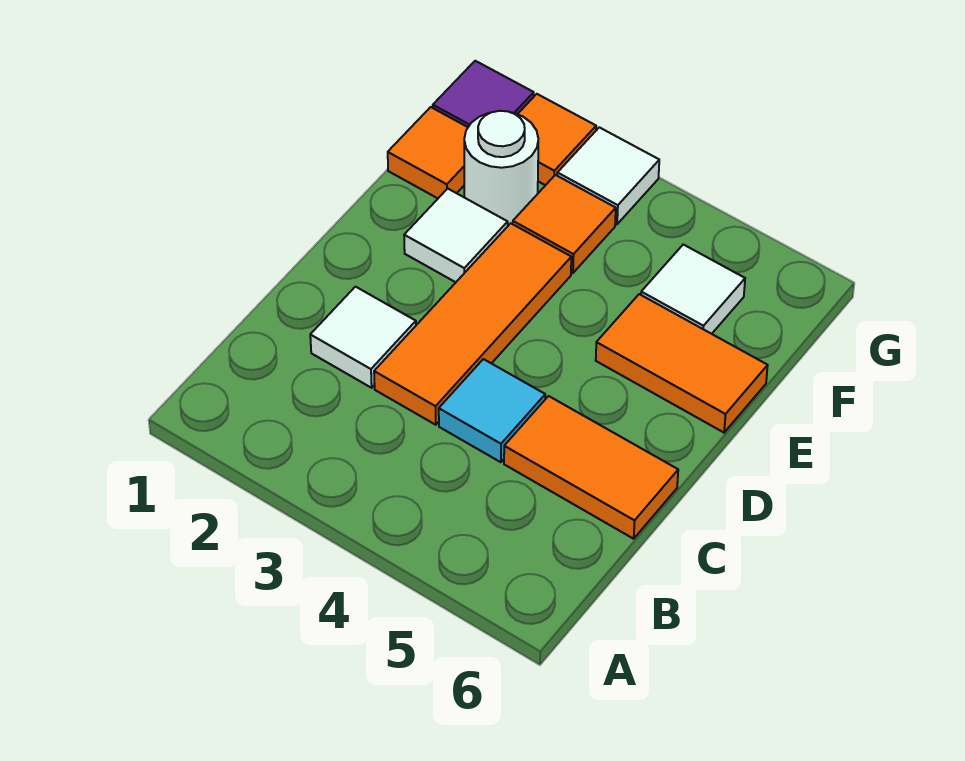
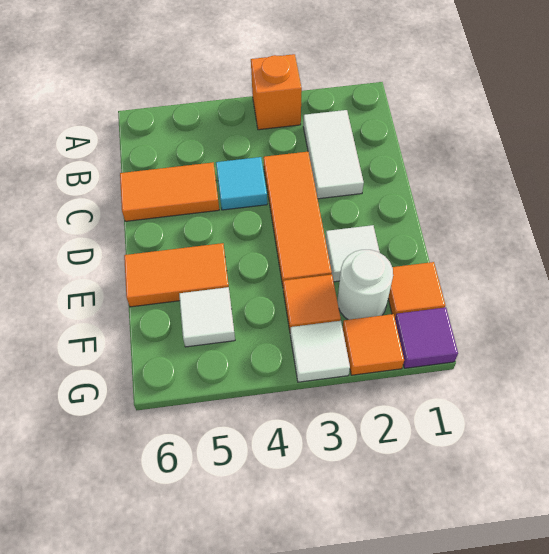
none -> orange brick A3 level 1
white tile C2 level 1 -> white tile B2:C2 level 1

